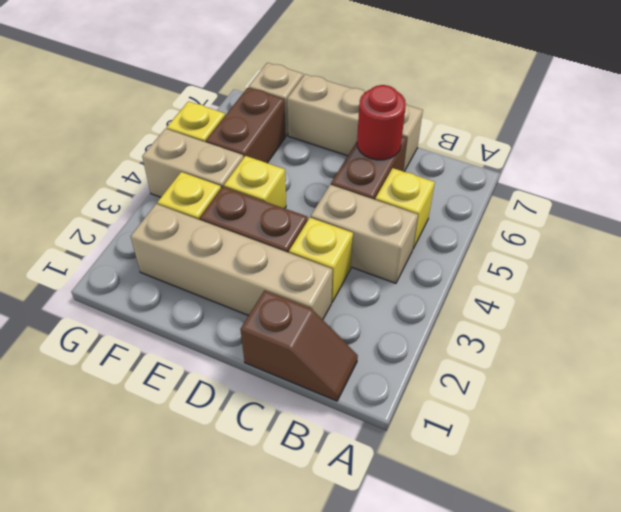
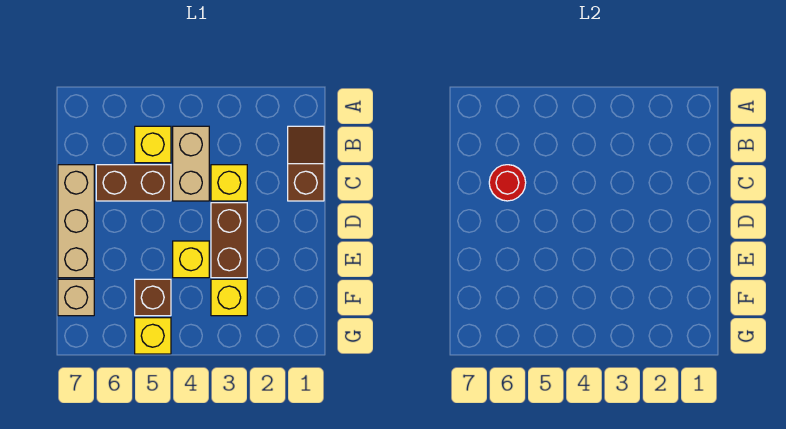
tan brick C2:F2 level 1 -> none
tan brick F4:G4 level 1 -> none
brown brick F5:F6 level 1 -> brown brick F5 level 1

